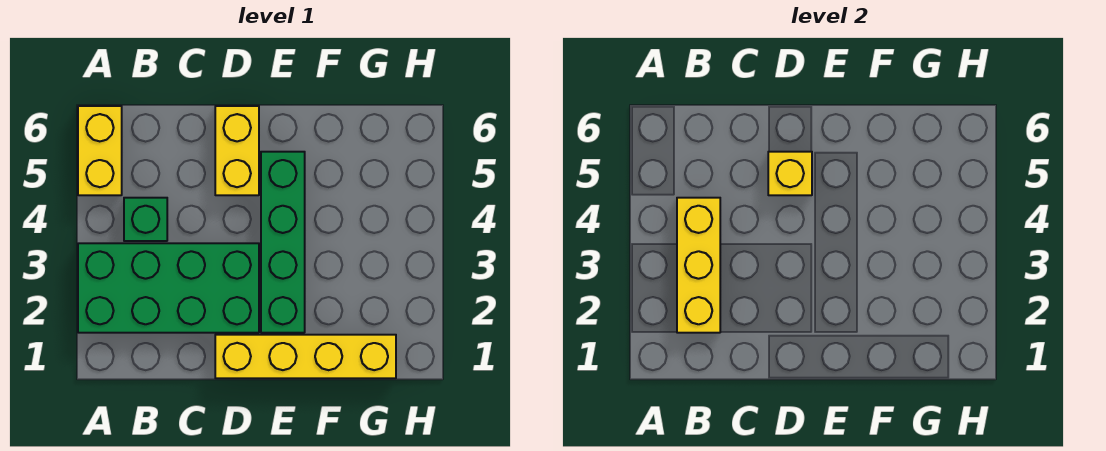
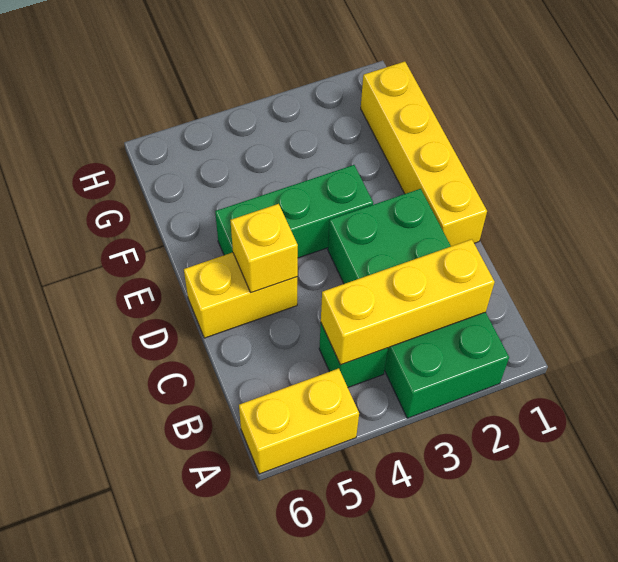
green brick E2:E5 level 1 -> green brick E3:E5 level 1

